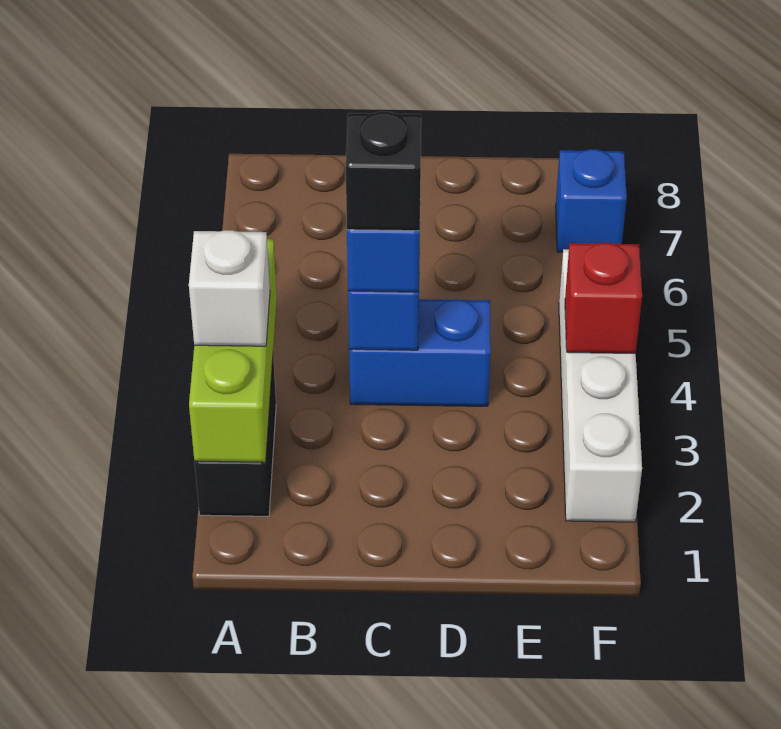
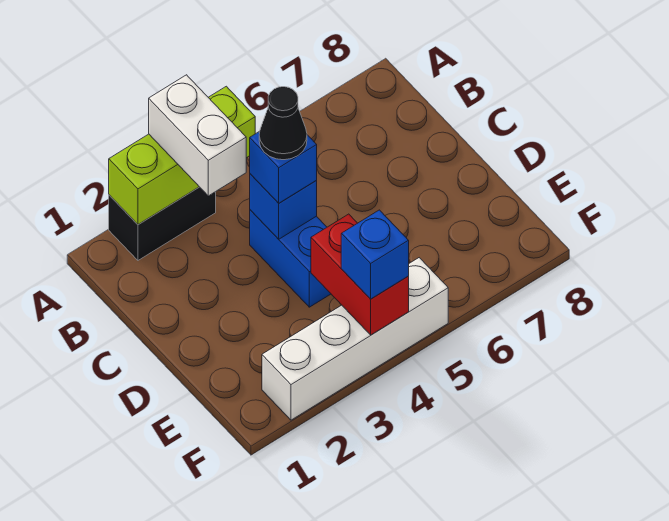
white brick A3 level 3 -> white brick A3:B3 level 3
black brick C4 level 4 -> black cone C4 level 4
red brick F4 level 2 -> red brick E4:F4 level 2
blue brick F7 level 1 -> blue brick F4 level 3

